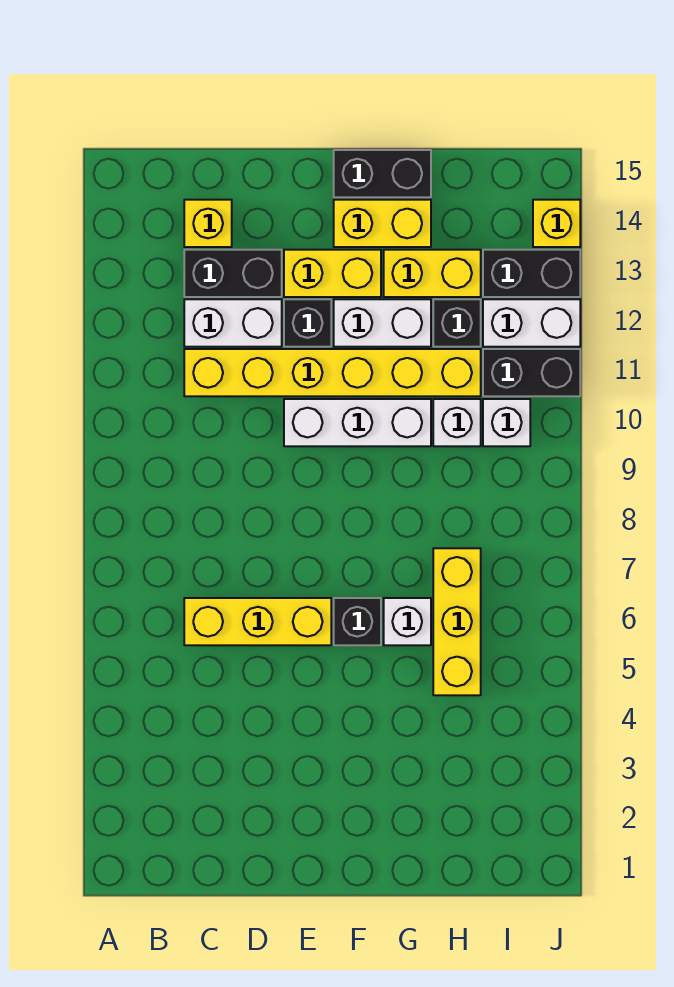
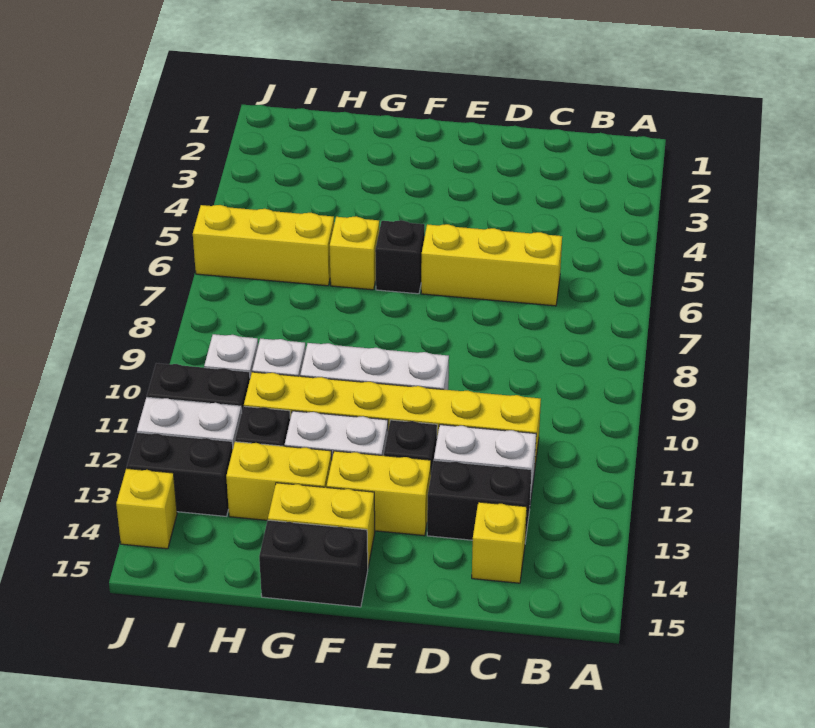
white brick G6 level 1 -> yellow brick G6 level 1
yellow brick H5:H7 level 1 -> yellow brick H6:J6 level 1

